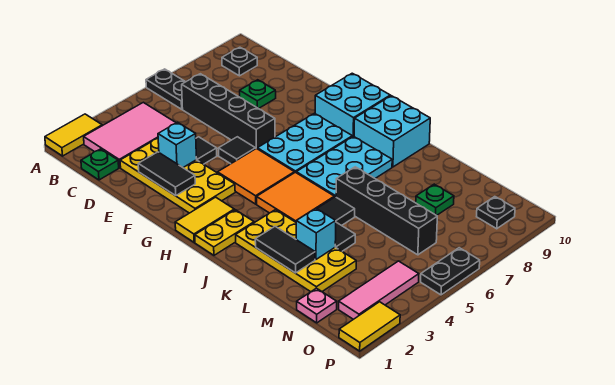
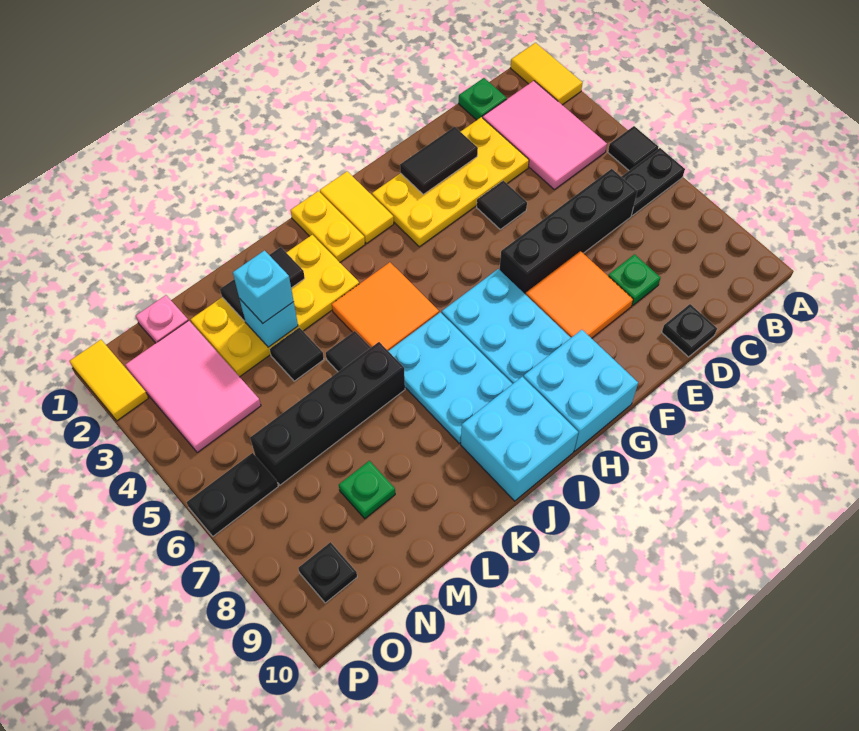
black plate B9 level 1 -> black plate D10 level 1
cyan brick E3 level 2 -> cyan brick L3 level 3
black tile F5 level 1 -> black tile A5 level 1
orange tile G4:H5 level 1 -> orange tile E7:F8 level 1
pink tile O2:O4 level 1 -> pink tile N2:O4 level 1
black plate P5:P6 level 1 -> black plate O6:P6 level 1

